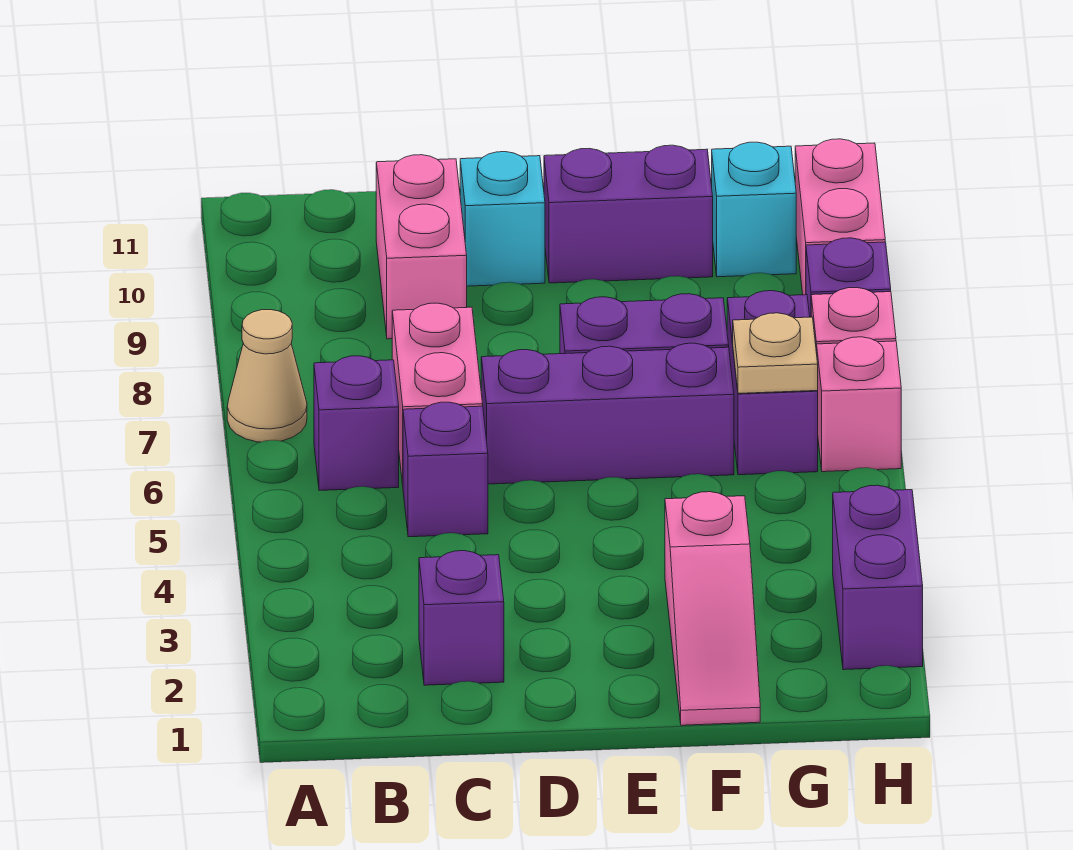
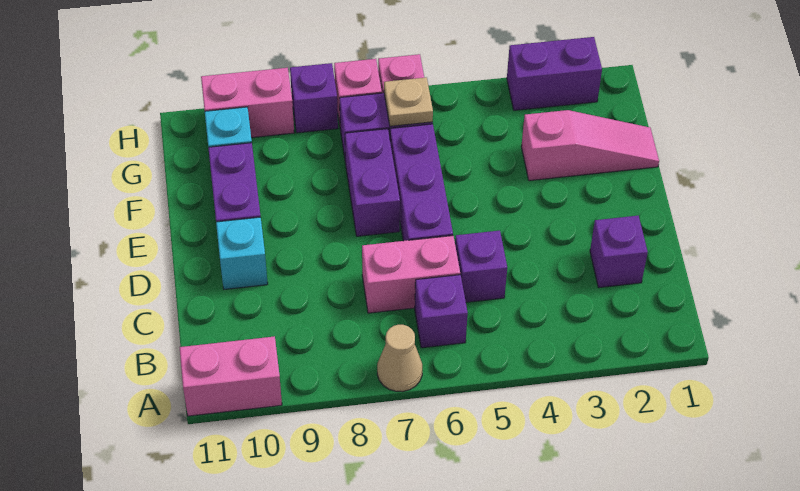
pink brick C9:C10 level 1 -> pink brick A10:A11 level 1

